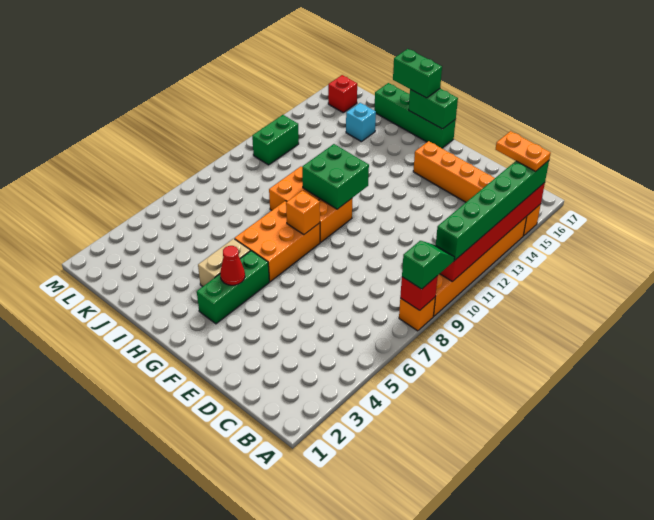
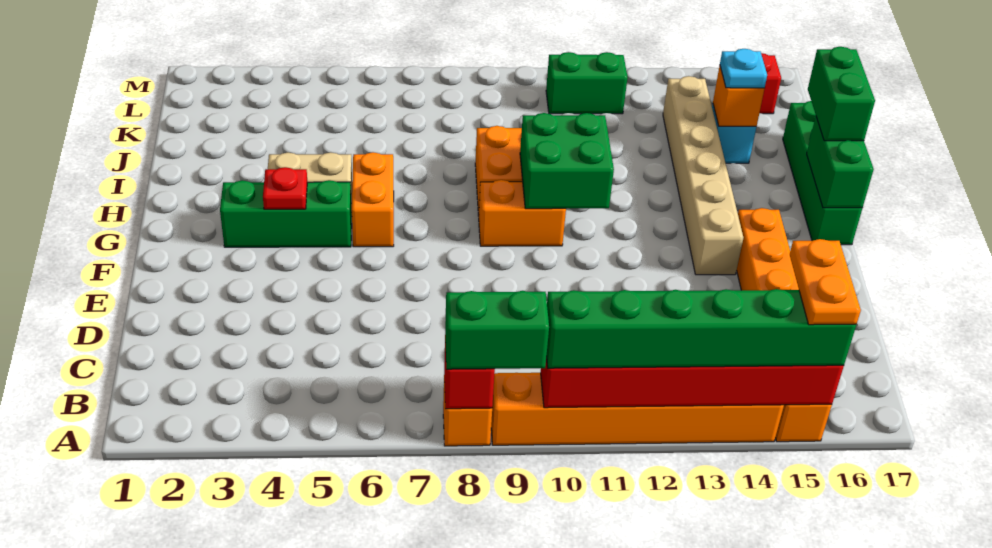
green slope A8:A9 level 3 top 8 -> green brick A8:A9 level 3
none -> tan brick F14:K14 level 1
red cone G4 level 2 -> red plate G4 level 2
orange brick G6:H8 level 1 -> orange brick G6:H6 level 1
orange brick G8 level 2 -> orange brick J15 level 2
none -> cyan plate J15 level 3

